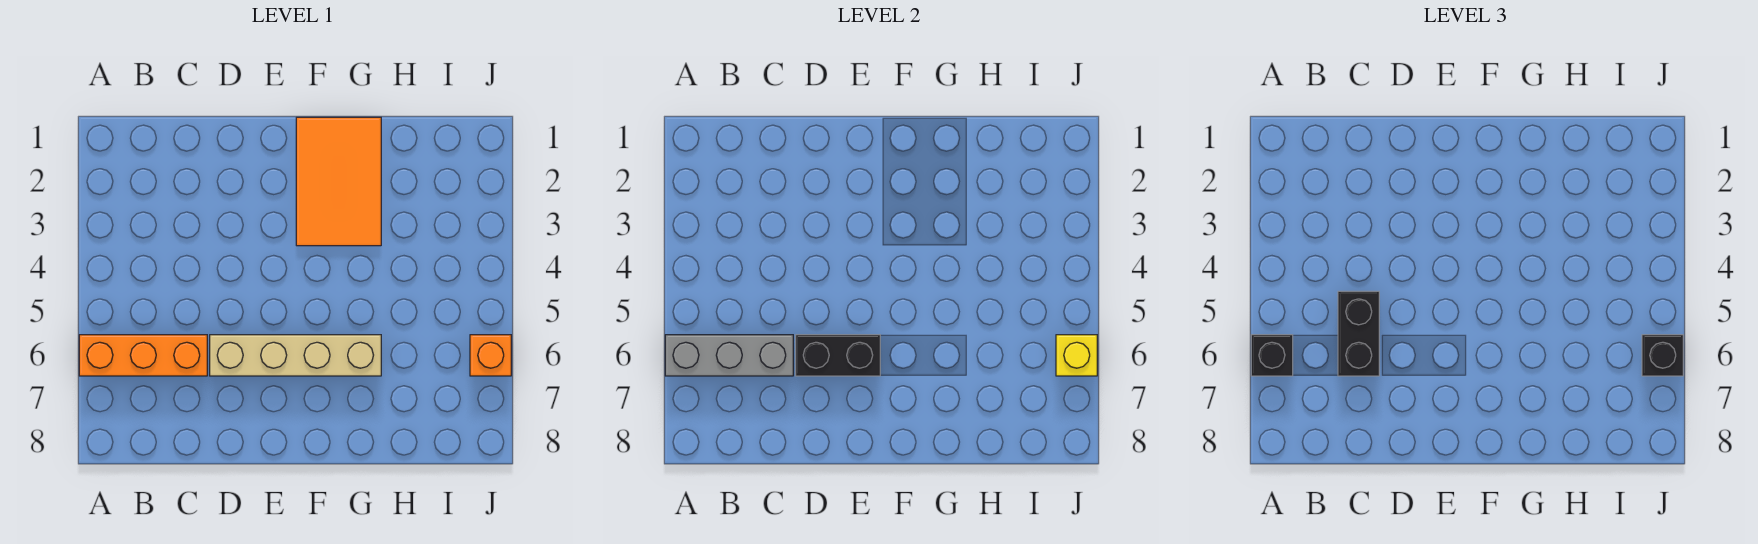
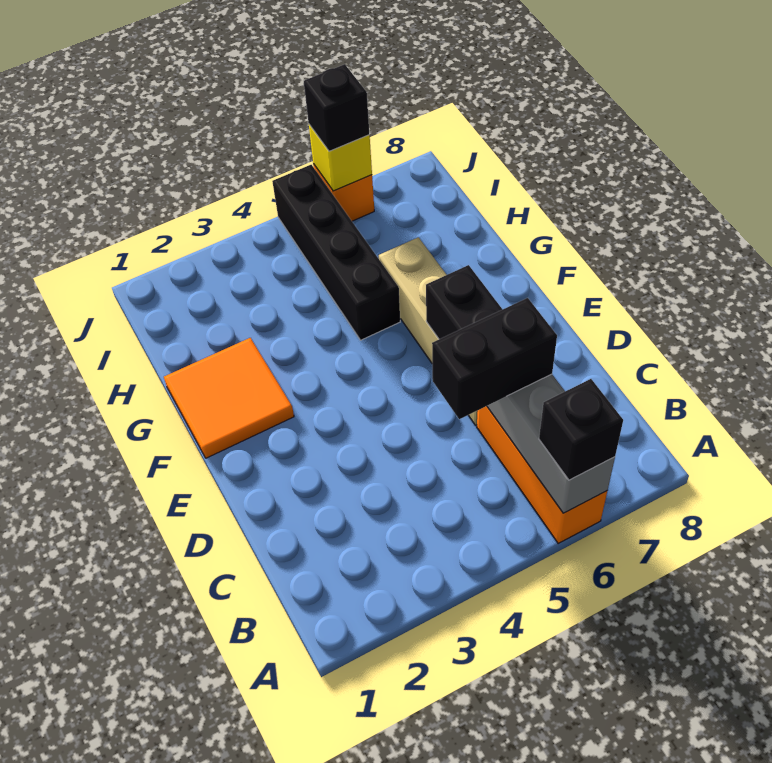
orange tile F1:G3 level 1 -> orange tile F1:G2 level 1
none -> black brick G5:J5 level 1

